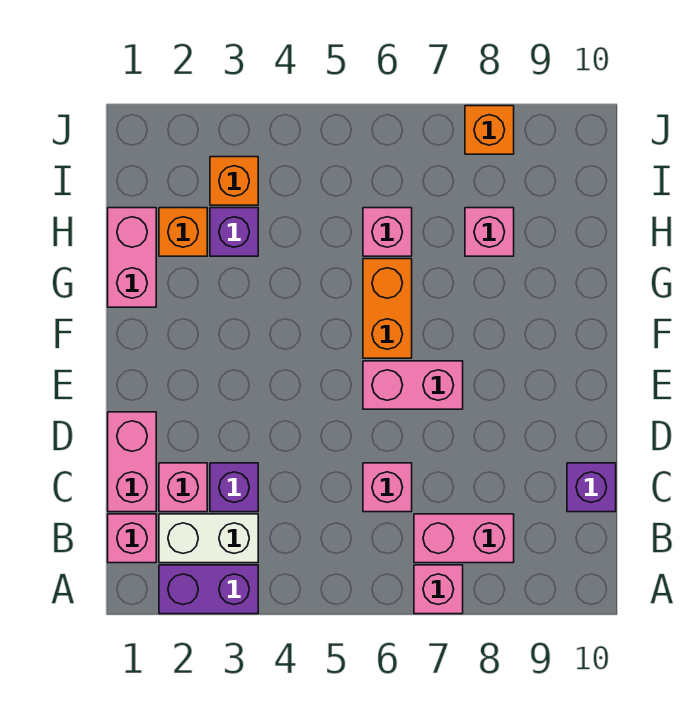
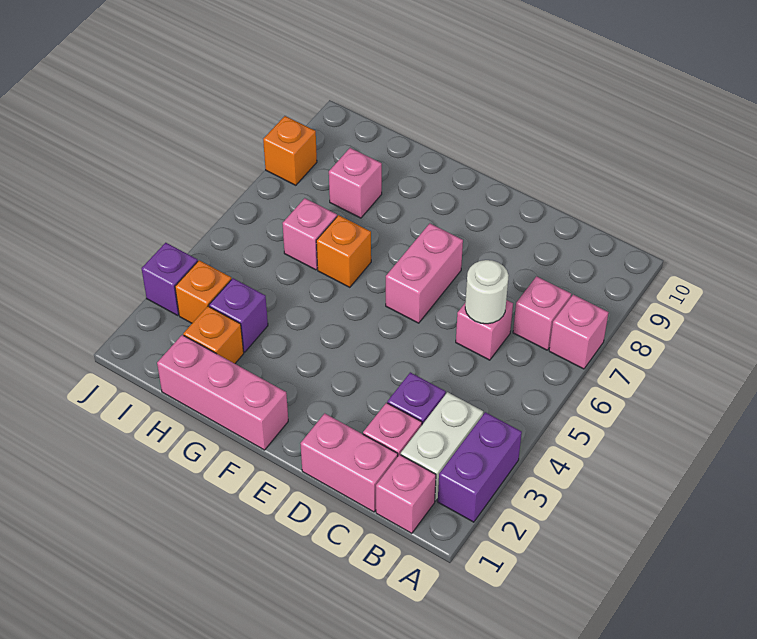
pink brick B7:B8 level 1 -> pink brick B7 level 1
none -> white round brick C6 level 2
purple brick C10 level 1 -> purple brick J3 level 1
orange brick F6:G6 level 1 -> orange brick G6 level 1
pink brick G1:H1 level 1 -> pink brick F1:H1 level 1

